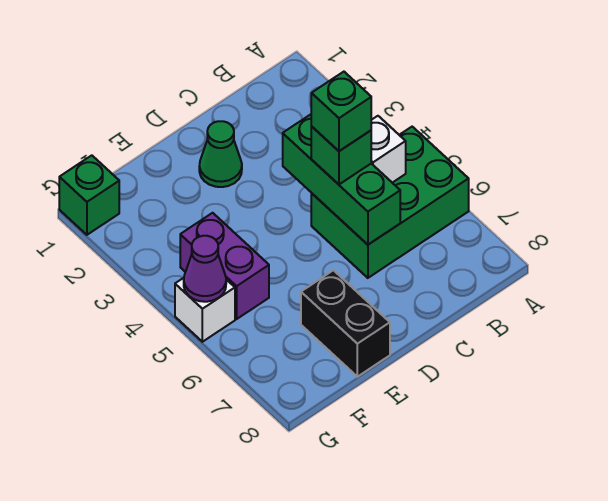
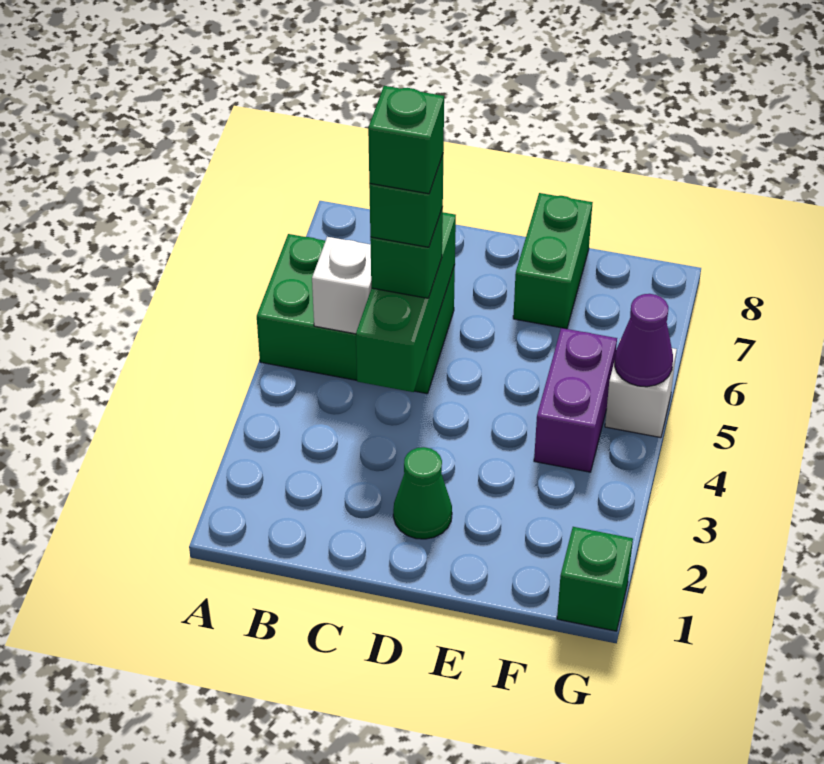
none -> green brick C5 level 5
black brick E7:E8 level 1 -> green brick E7:E8 level 1

